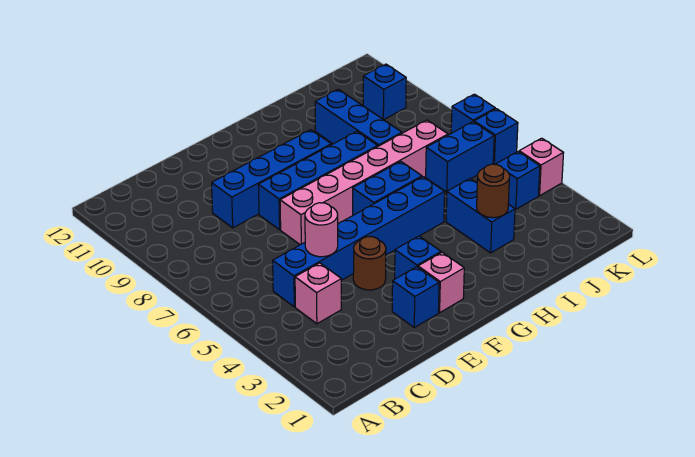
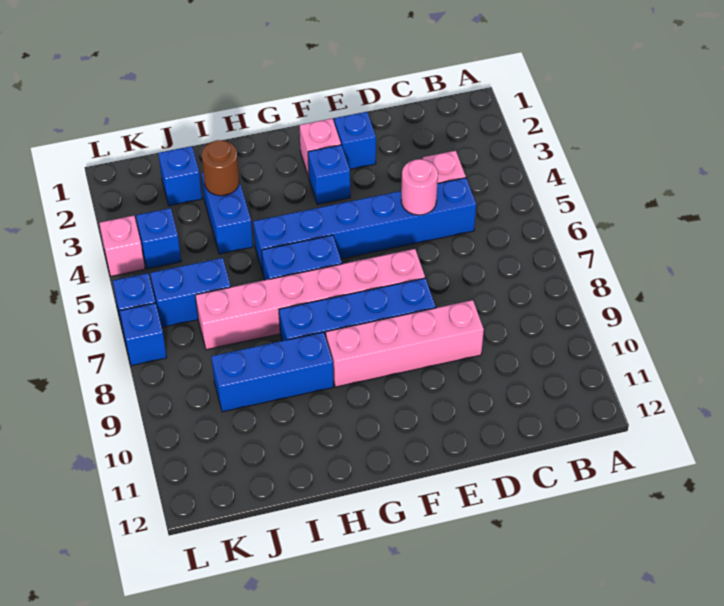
blue brick D9:G9 level 1 -> pink brick D9:G9 level 1
brown round brick E4 level 1 -> none
blue brick I8:I10 level 1 -> blue brick H9:J9 level 1
blue brick K10 level 1 -> blue brick J2 level 1

